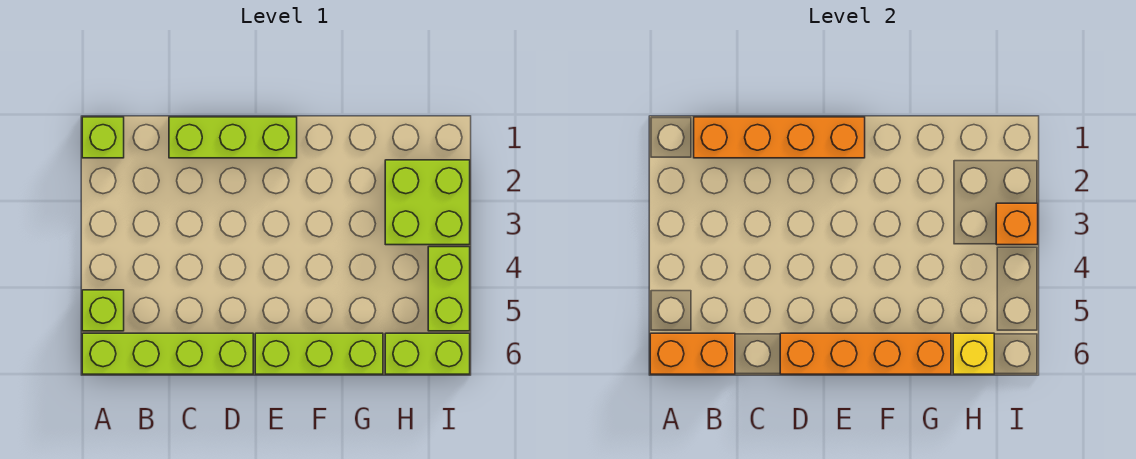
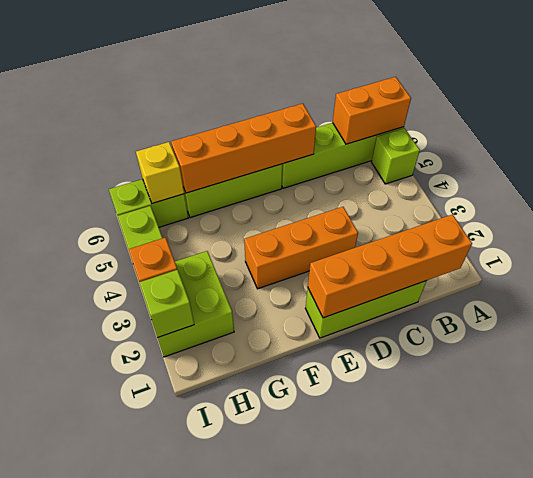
lime brick A1 level 1 -> lime brick I2 level 2
none -> orange brick D3:F3 level 1

